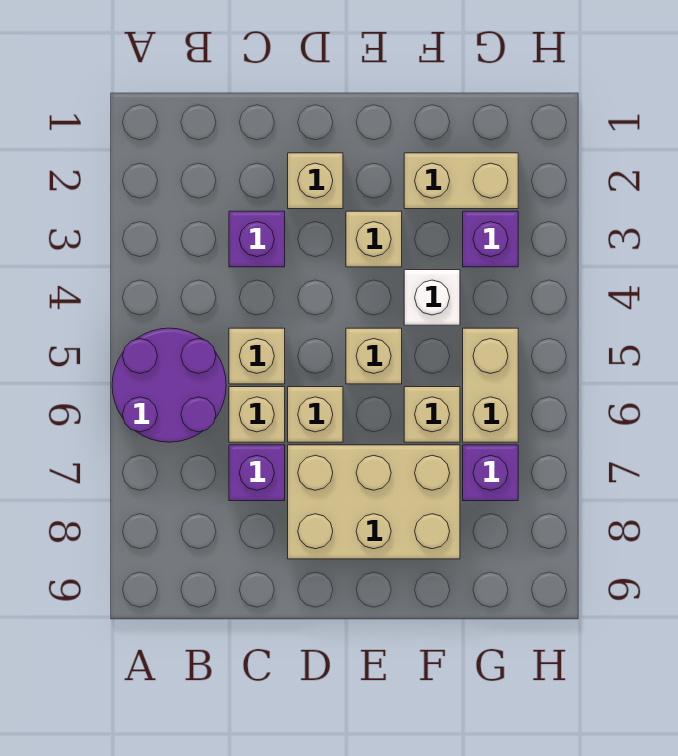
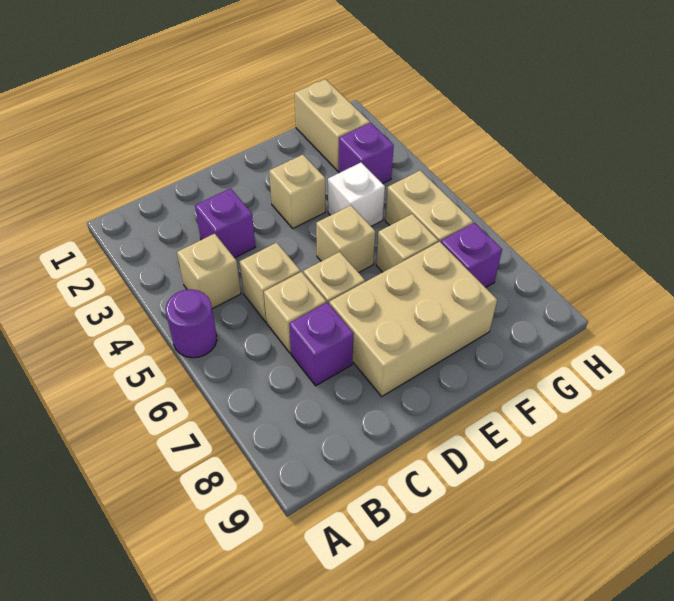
purple round brick A5:B6 level 1 -> purple round brick A5 level 1
tan brick D2 level 1 -> tan brick B4 level 1
tan brick F2:G2 level 1 -> tan brick G1:G2 level 1

